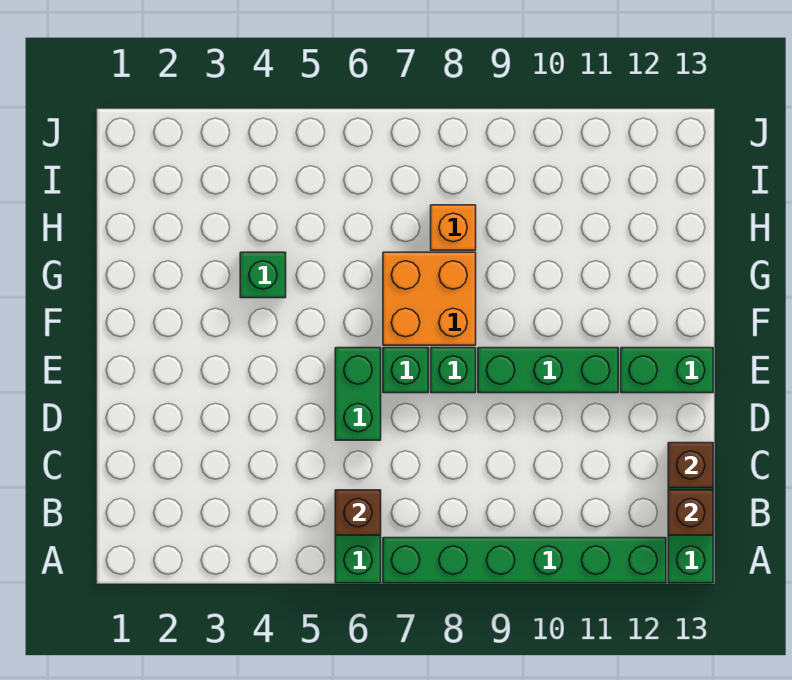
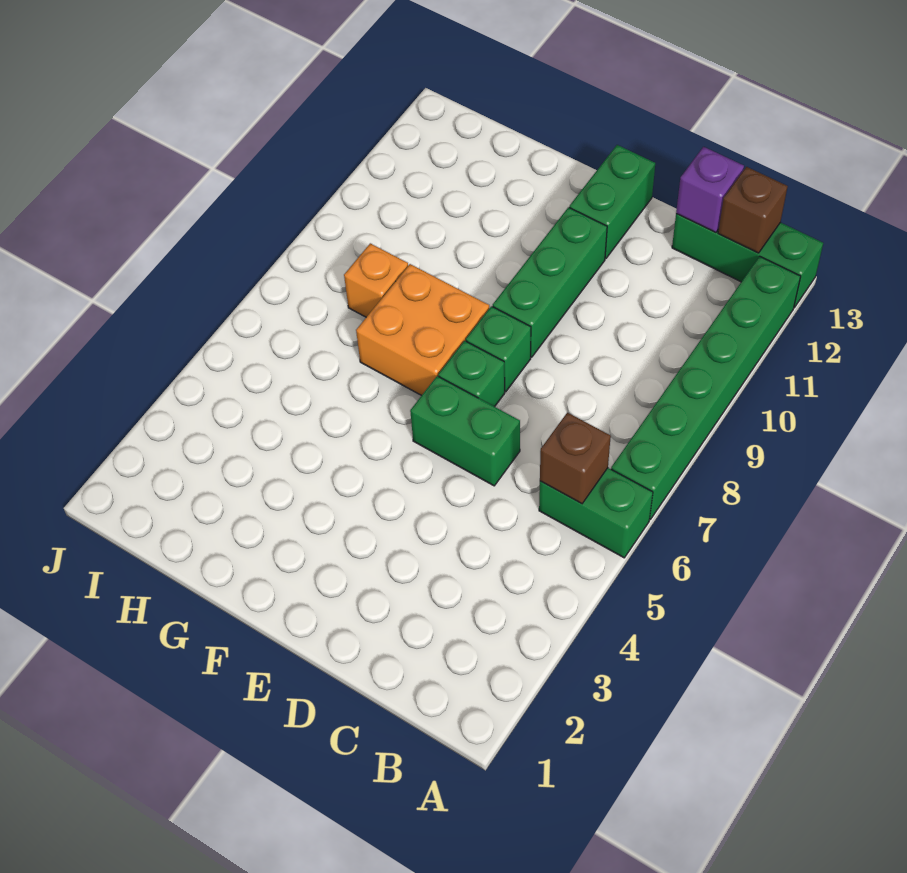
brown brick C13 level 2 -> purple brick C13 level 2
green brick G4 level 1 -> none

